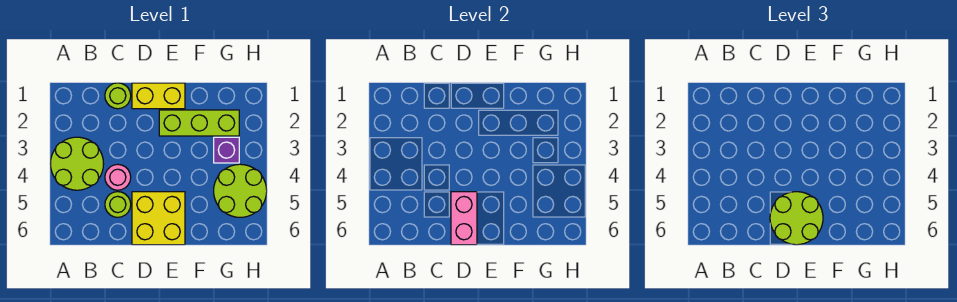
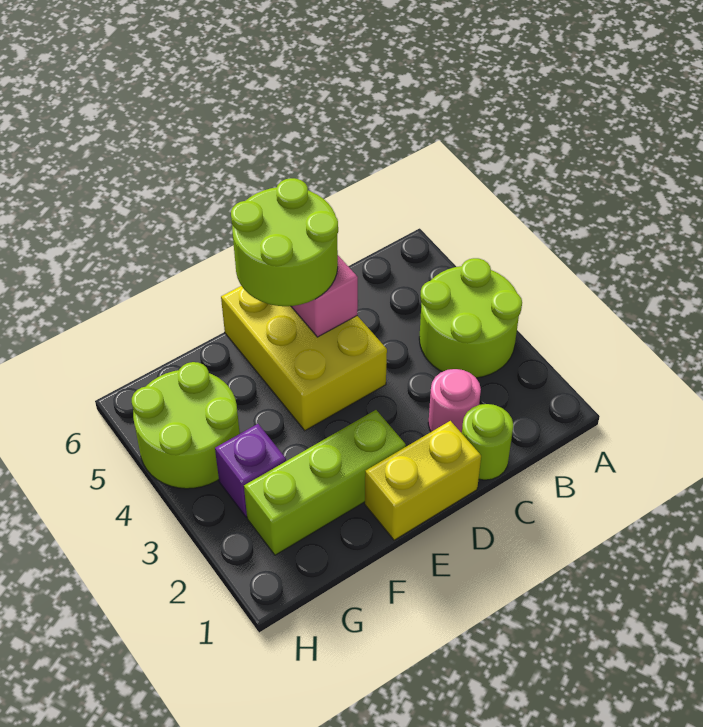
pink round brick C4 level 1 -> pink round brick C2 level 1
lime round brick C5 level 1 -> none
yellow brick D5:E6 level 1 -> yellow brick D4:E6 level 1

